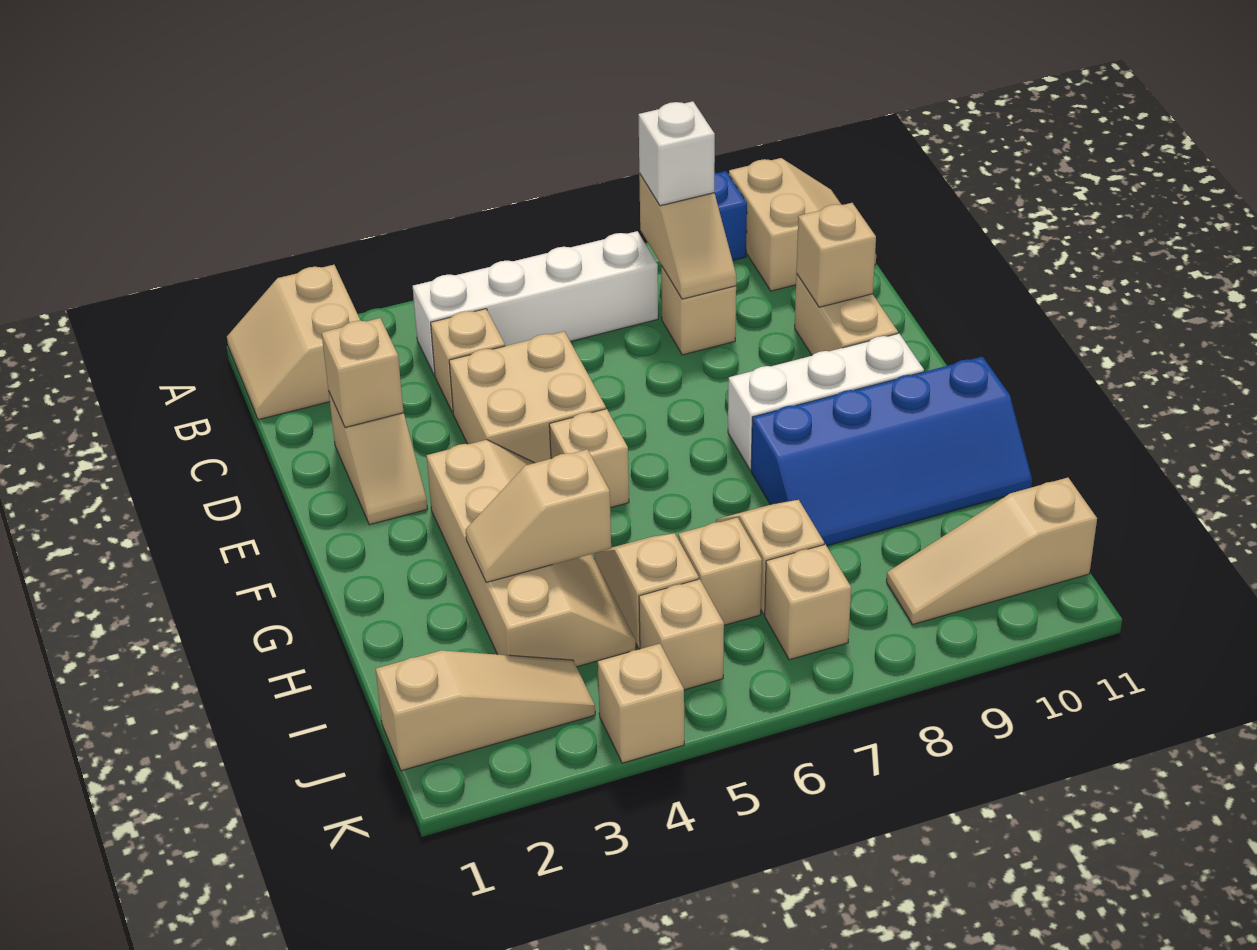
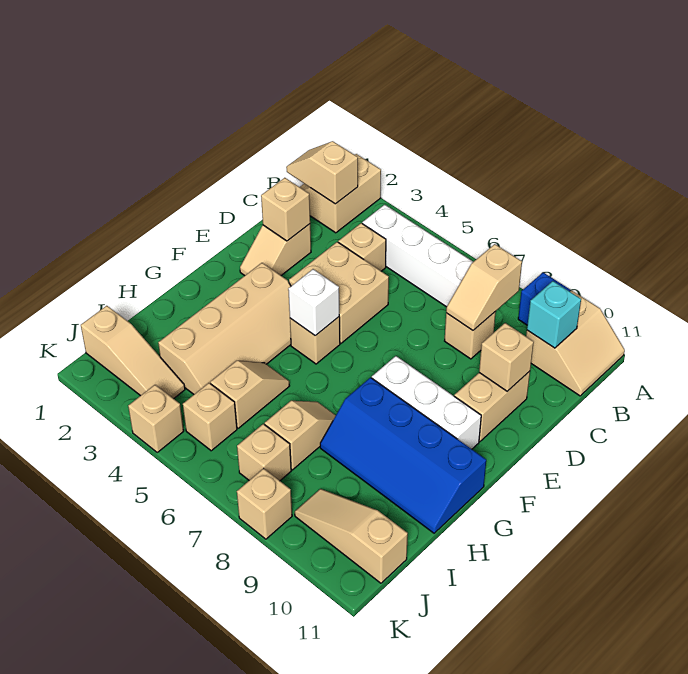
white brick B8 level 3 -> white brick F5 level 2
none -> cyan brick B10 level 2
tan slope H3:H4 level 2 top 4 -> tan slope B1:B2 level 2 top 2
tan brick I6 level 1 -> tan brick K8 level 1

